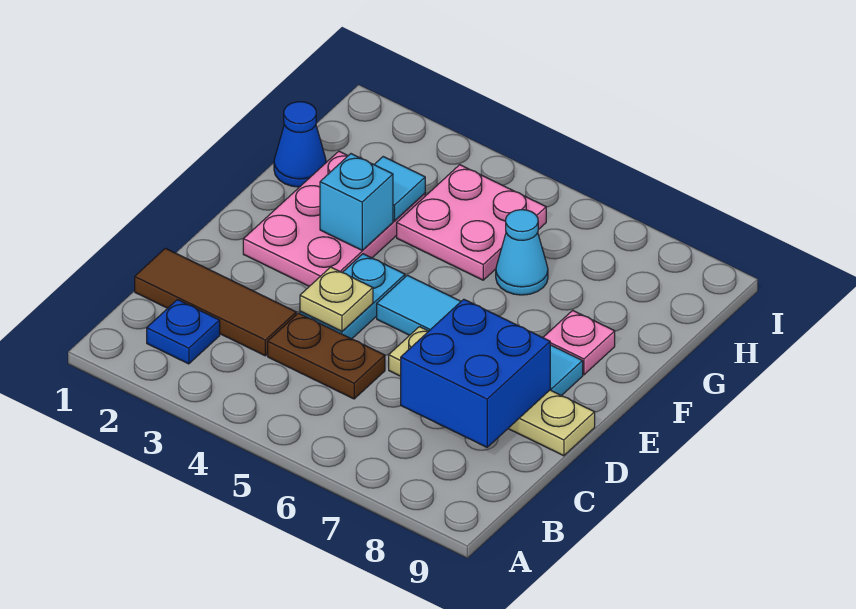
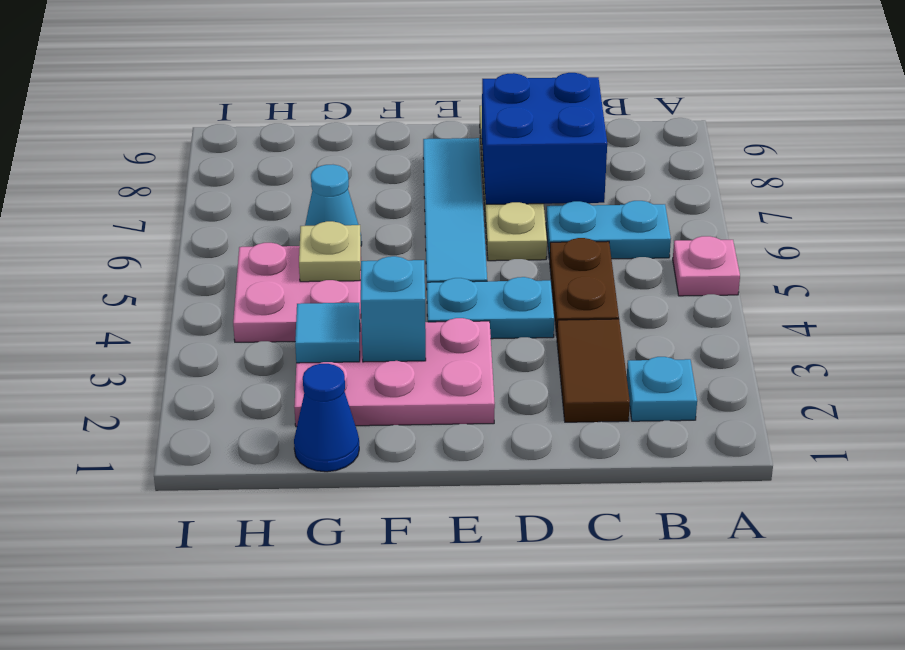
blue plate B2 level 1 -> cyan plate B2 level 1
none -> cyan plate B6:C6 level 1
brown tile C1:C3 level 1 -> brown tile C2:C3 level 1
tan plate D4 level 2 -> tan plate G5 level 2
pink plate F8 level 1 -> pink plate A5 level 1

